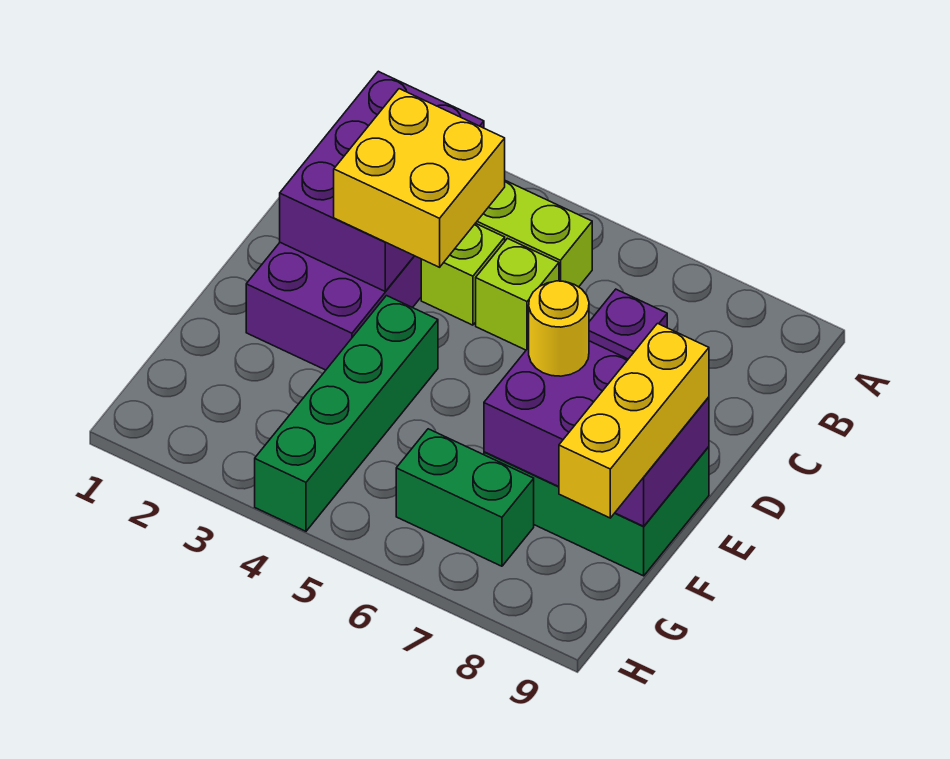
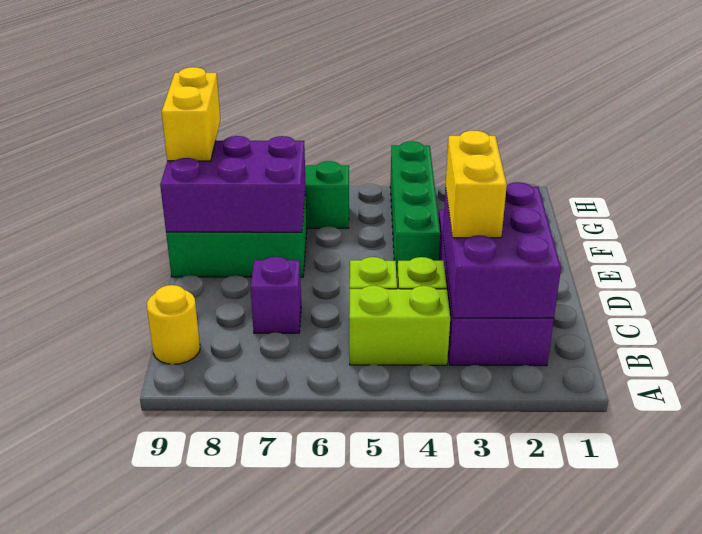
yellow brick C3:D4 level 3 -> yellow brick C3:D3 level 3
yellow round brick E7 level 3 -> yellow round brick B9 level 1
yellow brick E9:G9 level 3 -> yellow brick F9:G9 level 3

